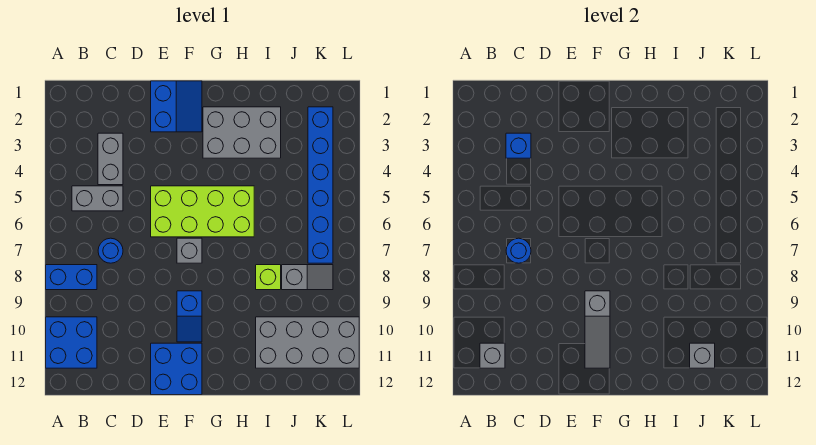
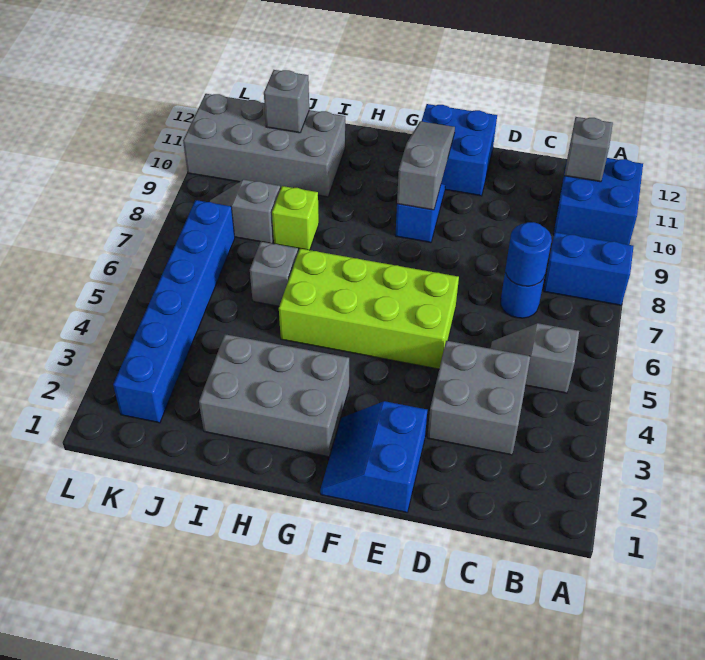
grey brick B5:C5 level 1 -> grey slope B5:C5 level 1 top B
grey brick C3:C4 level 1 -> grey brick C3:D4 level 1
blue brick C3 level 2 -> none
grey brick F7 level 1 -> grey brick I6 level 1

